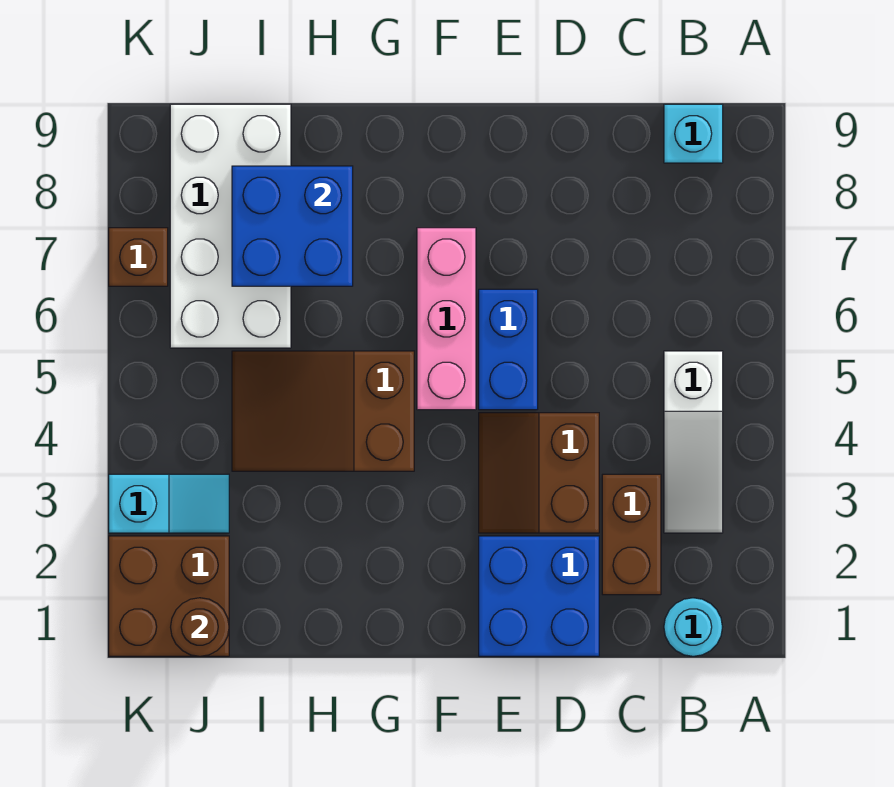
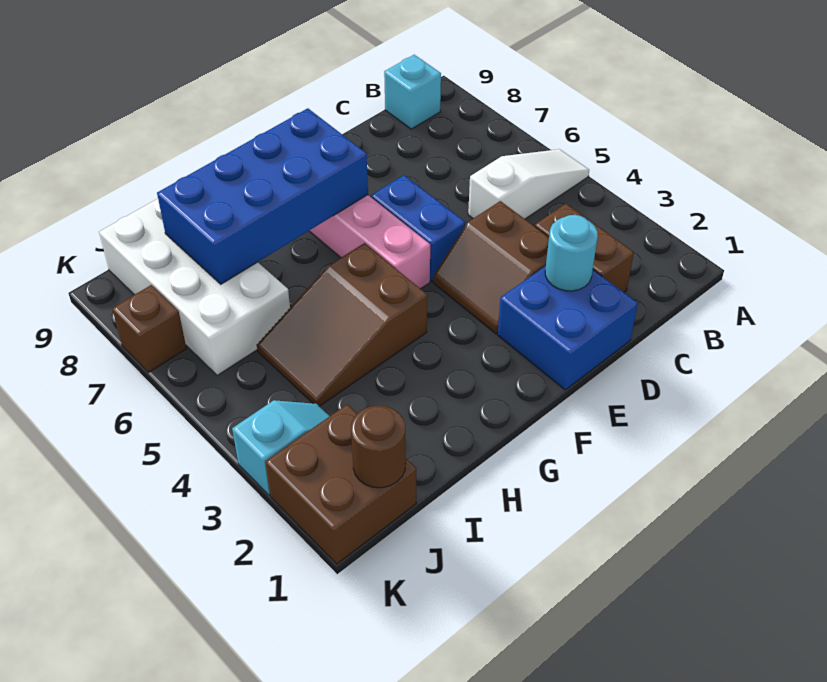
cyan round brick B1 level 1 -> cyan round brick D2 level 2
white slope B3:B5 level 1 top 5 -> white slope A5:C5 level 1 top C
blue brick H7:I8 level 2 -> blue brick F7:I8 level 2

